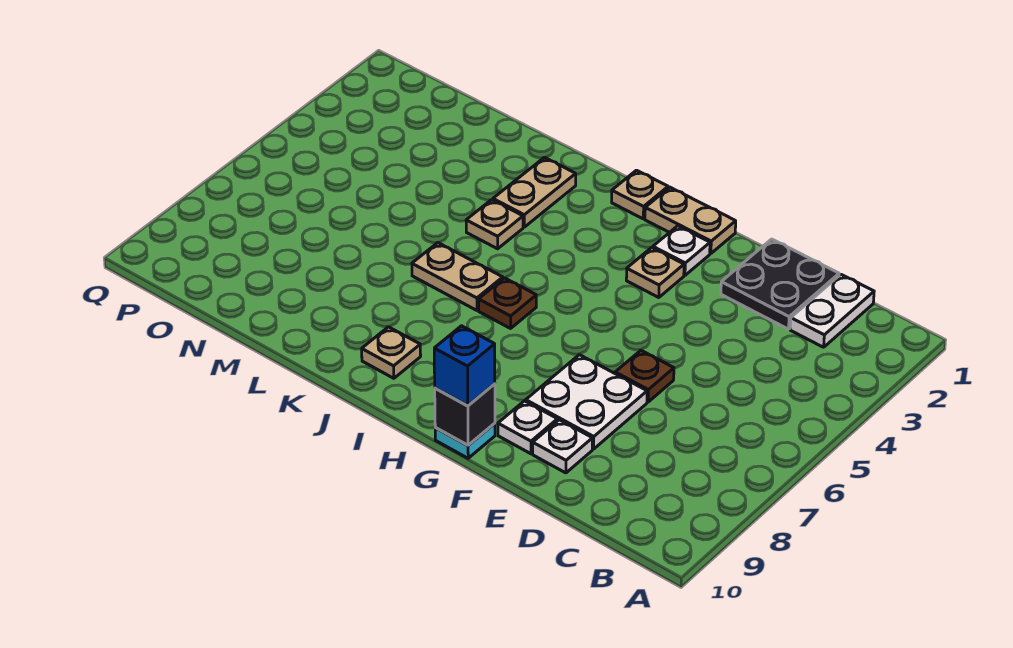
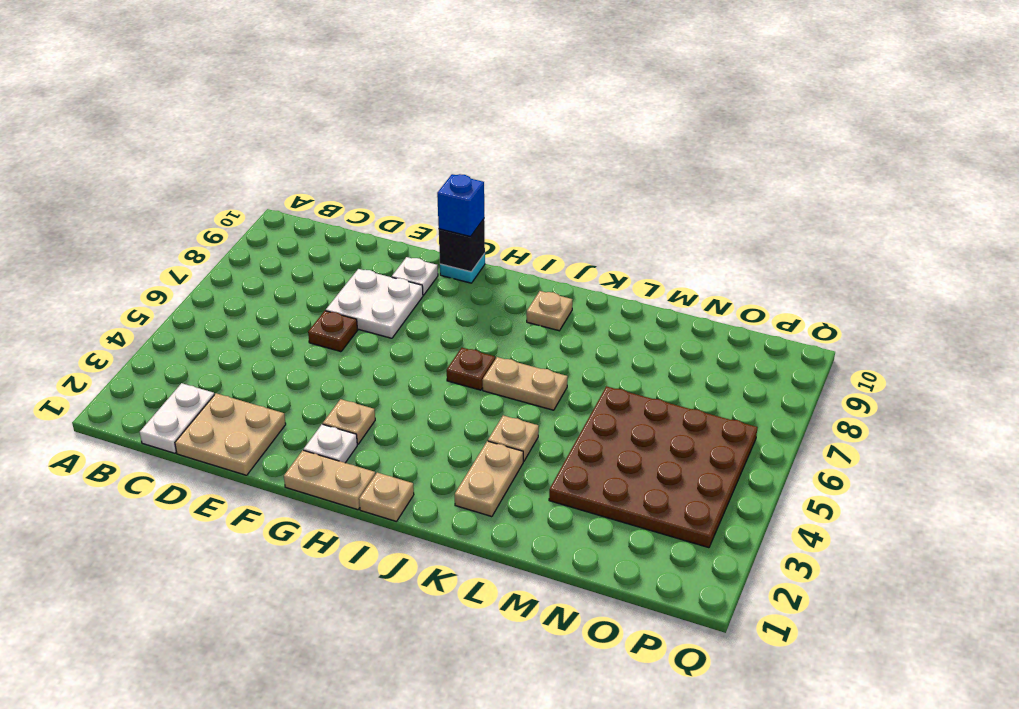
black plate D1:E2 level 1 -> tan plate D1:E2 level 1
white plate E9 level 1 -> none
none -> brown plate M3:P6 level 1

